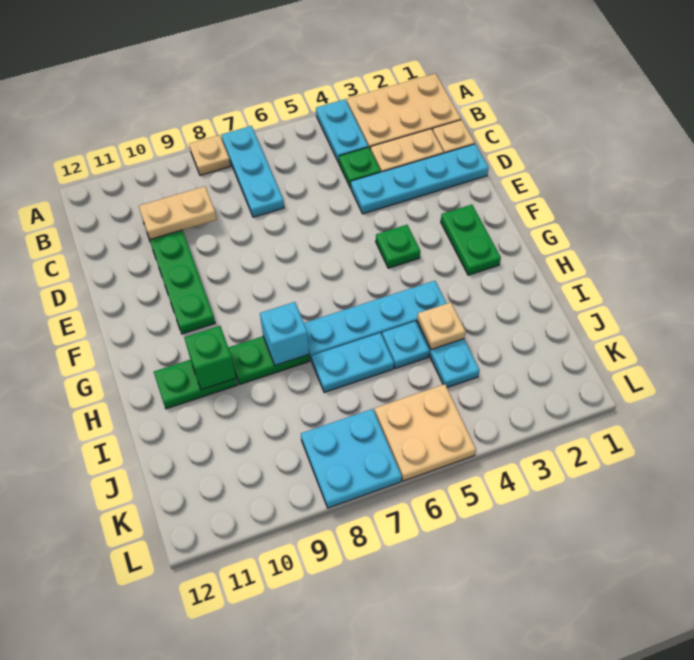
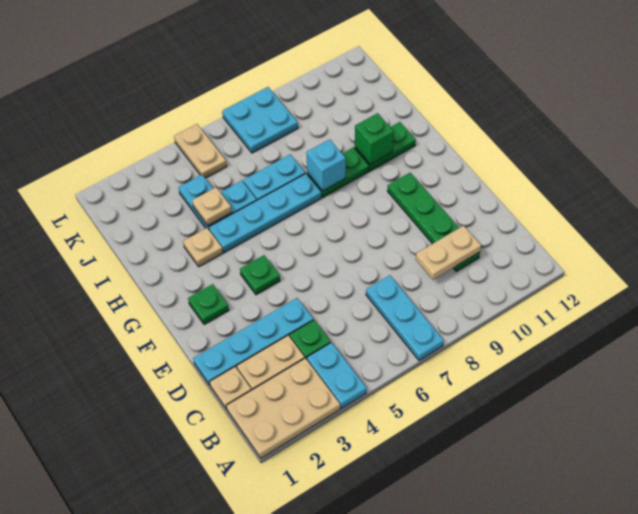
tan plate A8 level 1 -> tan plate H3 level 1
green plate F2:G2 level 1 -> green plate F2 level 1
tan plate K5:L6 level 1 -> tan plate K5:L5 level 1

